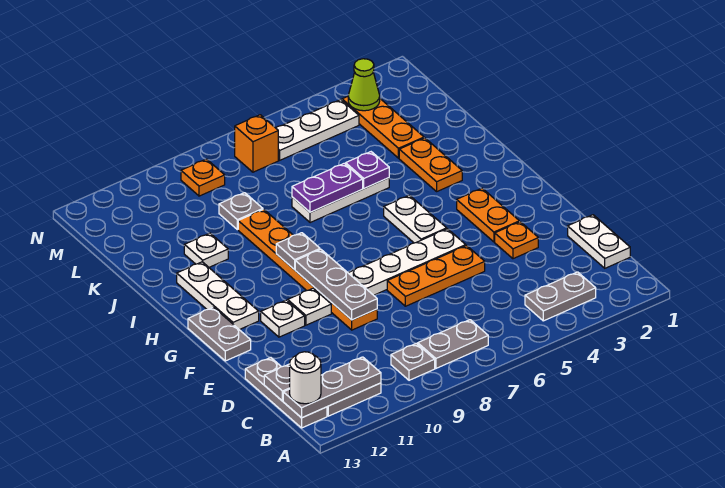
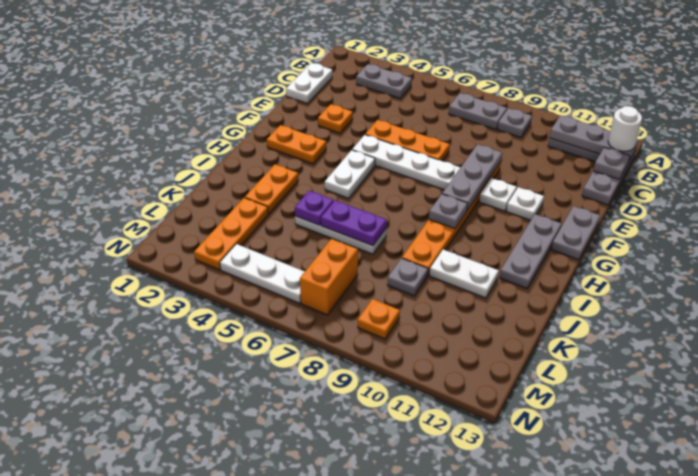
orange plate F3:G3 level 1 -> orange plate G2:G3 level 1
white plate G12:I12 level 1 -> grey plate G12:I12 level 1
white plate J11 level 1 -> white plate J10:J11 level 1
lime cone M3 level 2 -> none
orange brick M7 level 1 -> orange brick L7:M7 level 1

